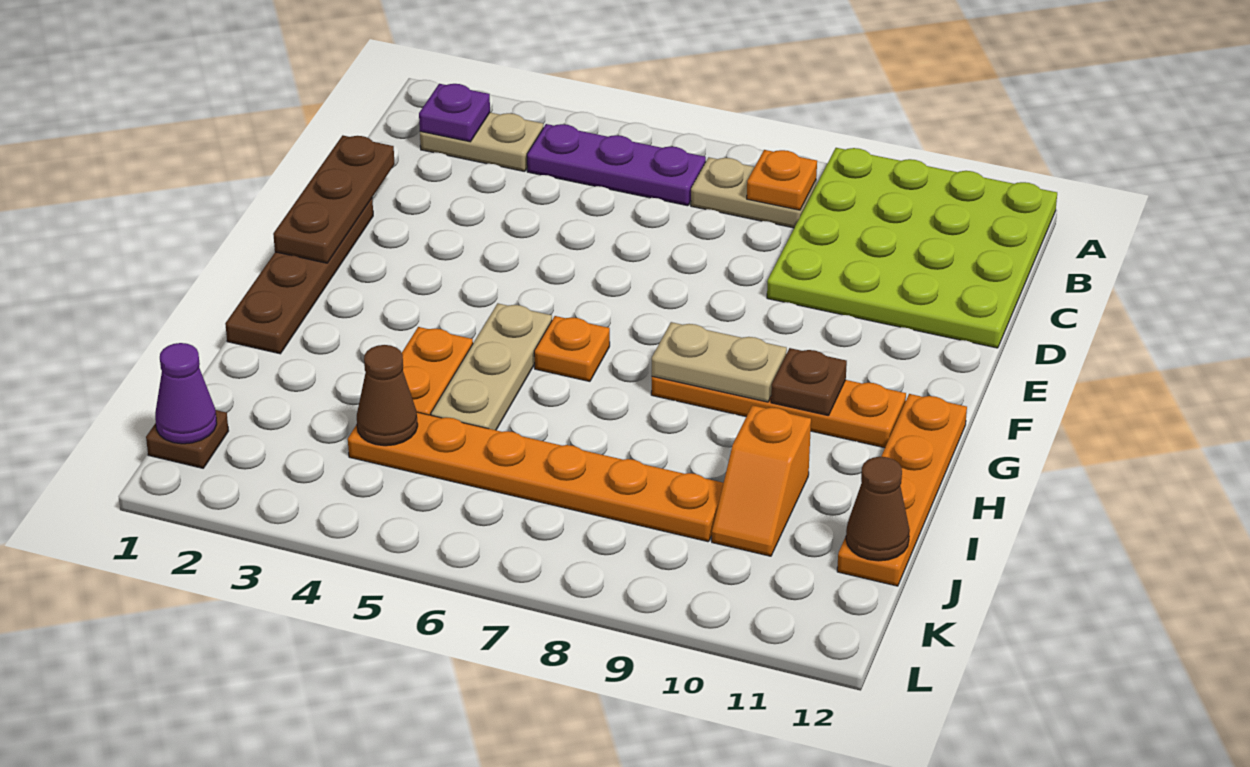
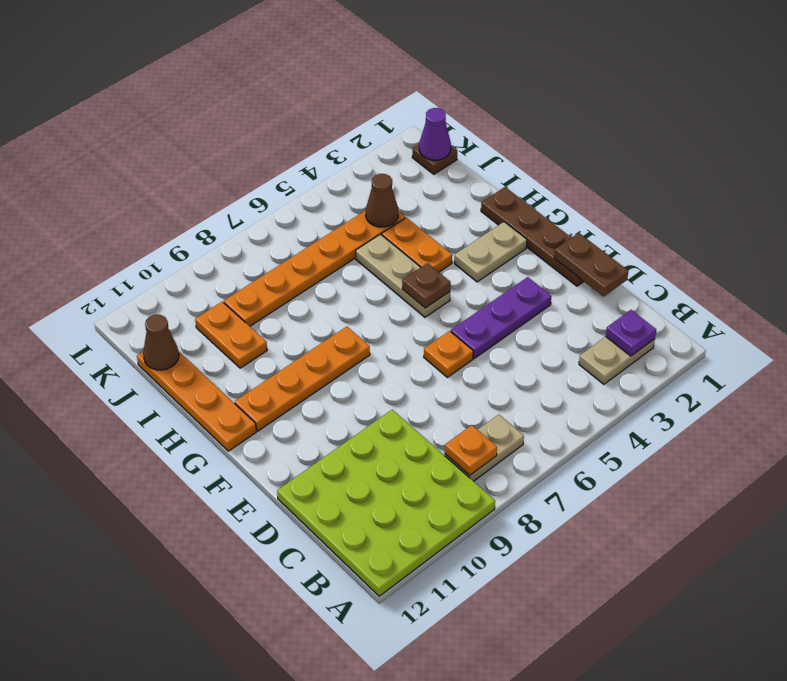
purple plate B4:B6 level 1 -> purple plate E3:E5 level 1
brown plate D1:F1 level 2 -> brown plate D1:E1 level 2
orange plate G6 level 1 -> orange plate E6 level 1
tan plate G8:G9 level 2 -> tan plate G2:G3 level 1
brown plate G10 level 2 -> brown plate G5 level 2
orange slope I10:J10 level 1 top I -> orange plate I10:J10 level 1

